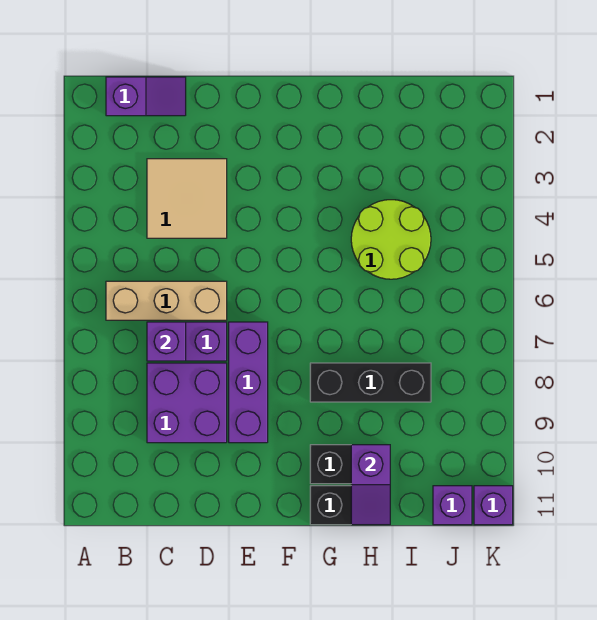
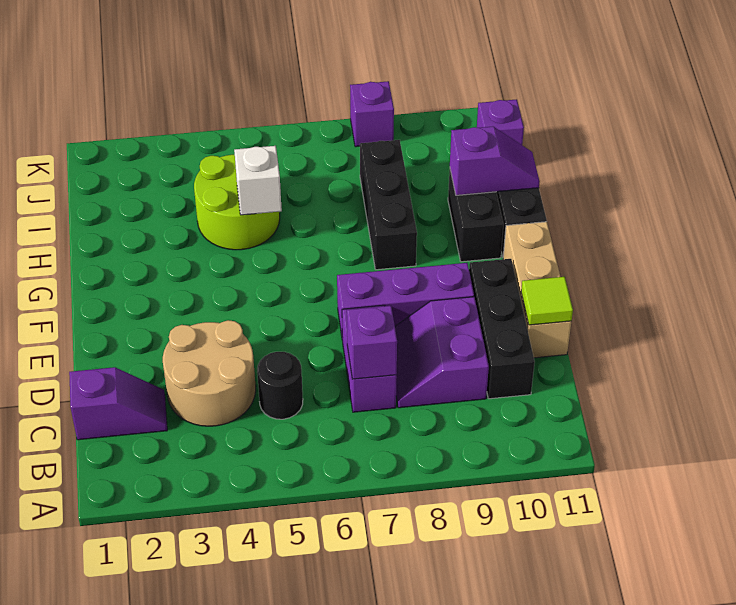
purple slope B1:C1 level 1 top B -> purple slope C1:C2 level 1 top 1
tan brick B6:D6 level 1 -> tan brick D11:F11 level 1
tan tile C3:D4 level 1 -> tan round brick C3:D4 level 1
none -> black round brick C5 level 1
purple brick C8:D9 level 1 -> purple slope C8:D9 level 1 top 9
none -> black brick C10:E10 level 1
none -> lime tile D11 level 2
none -> white brick H5 level 2
purple brick K11 level 1 -> purple brick K8 level 1

